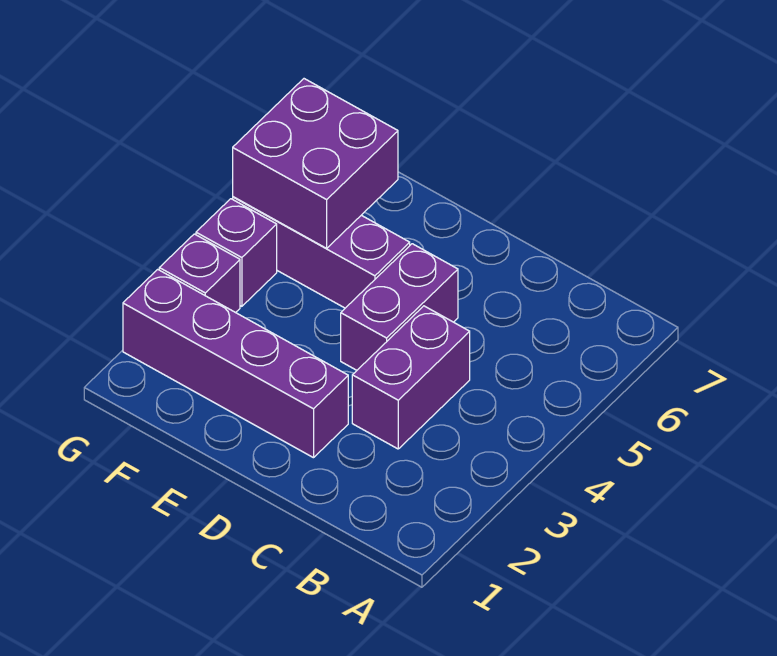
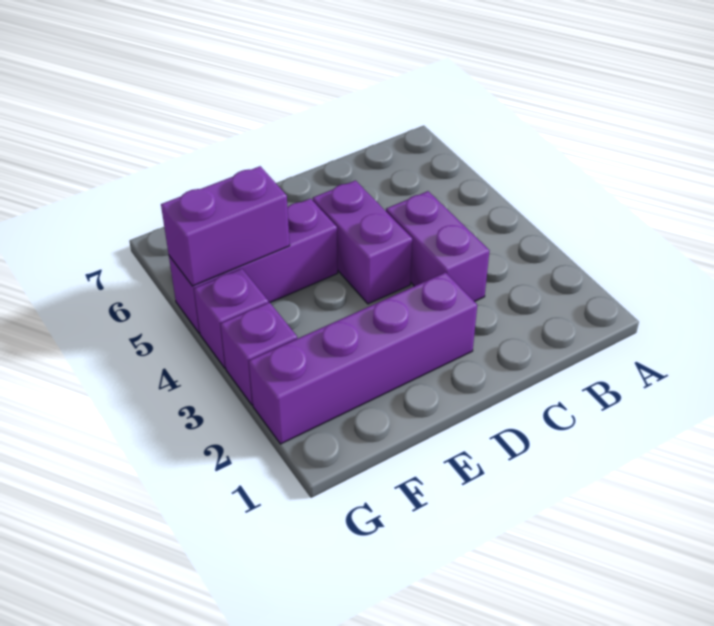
purple brick F5:G6 level 2 -> purple brick F5:G5 level 2

